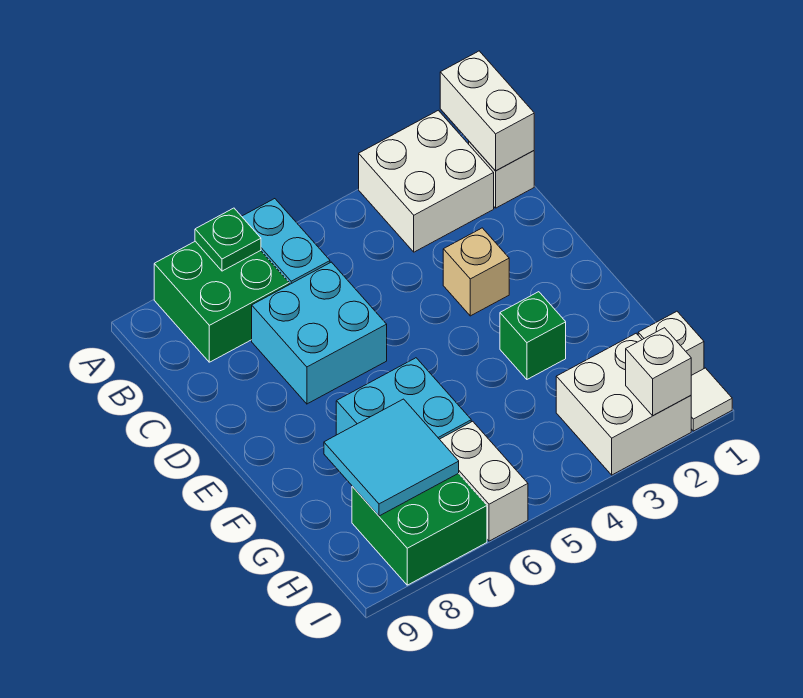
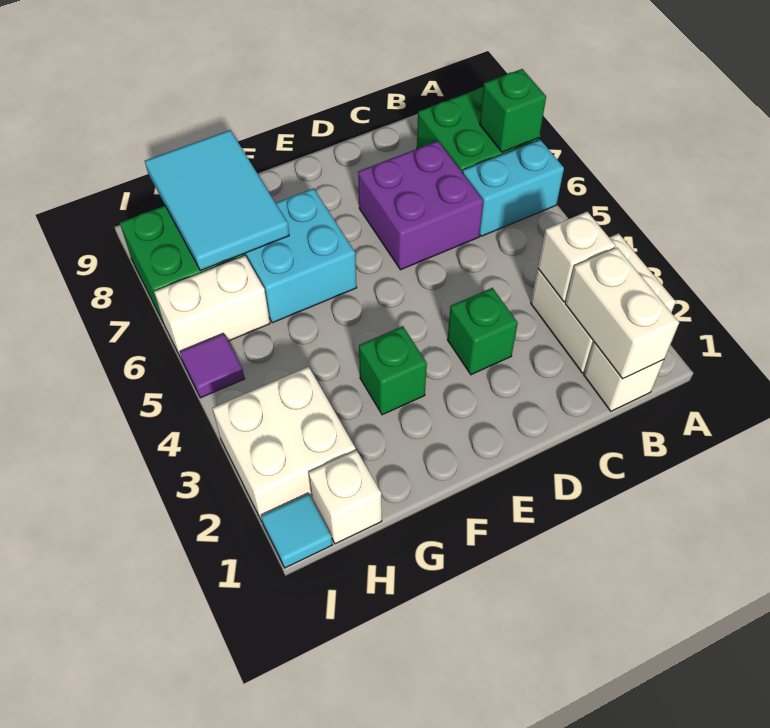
white brick A1:B1 level 2 -> white brick B1:B2 level 2
green plate A7 level 2 -> green brick A7 level 2
cyan brick C6:D7 level 1 -> purple brick C6:D7 level 1
tan brick D3 level 1 -> green brick D3 level 1
cyan tile G7:H8 level 2 -> cyan tile G7:H9 level 2
white tile I1 level 1 -> cyan tile I1 level 1
white brick I2 level 2 -> white brick B3 level 2
none -> purple tile I5 level 1

